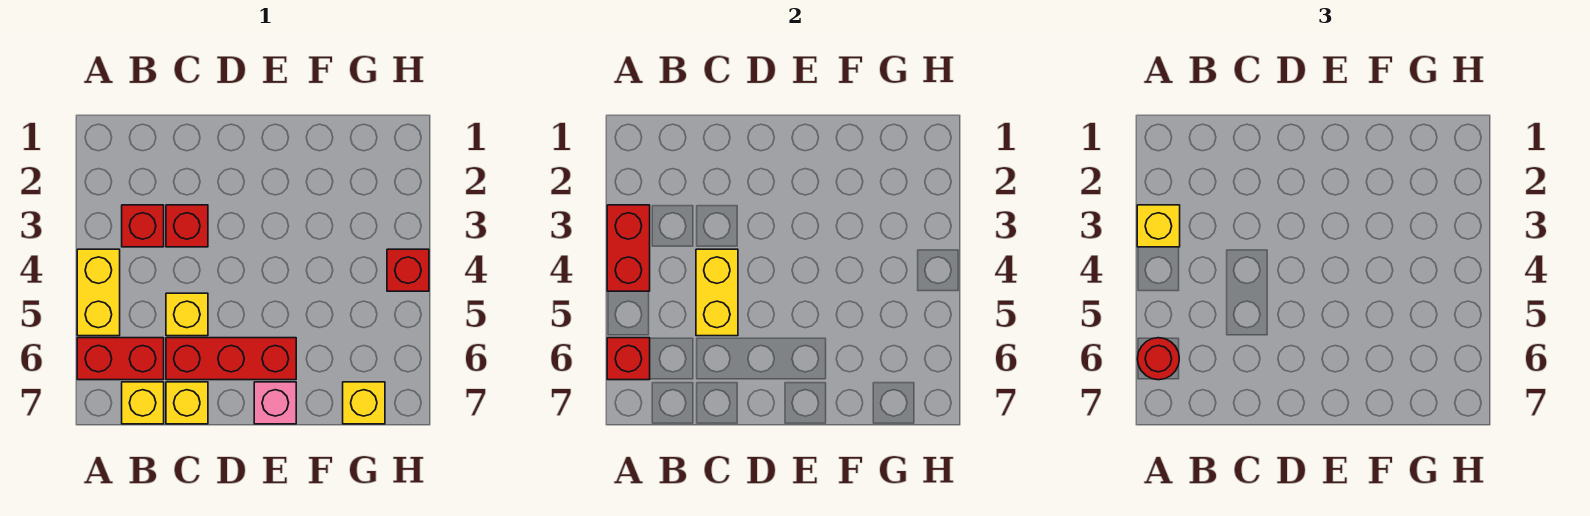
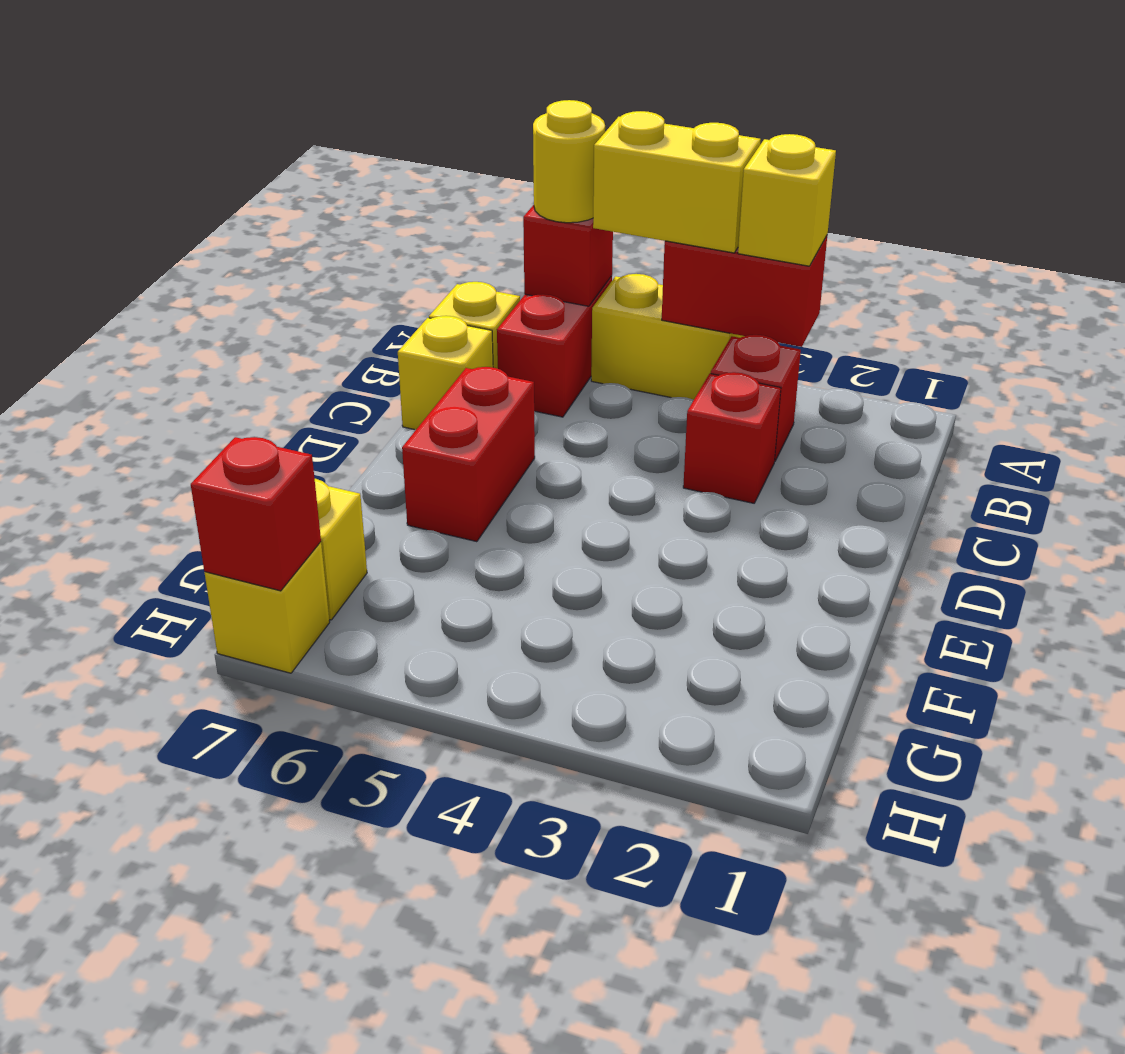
red round brick A6 level 3 -> yellow round brick A6 level 3
yellow brick C4:C5 level 2 -> yellow brick A4:A5 level 3
yellow brick C5 level 1 -> yellow brick H7 level 1
red brick C6:E6 level 1 -> red brick D6:E6 level 1
pink brick E7 level 1 -> none
red brick H4 level 1 -> red brick H7 level 2

